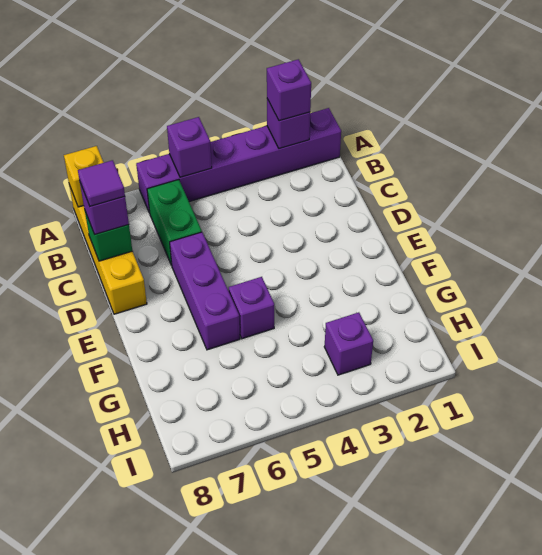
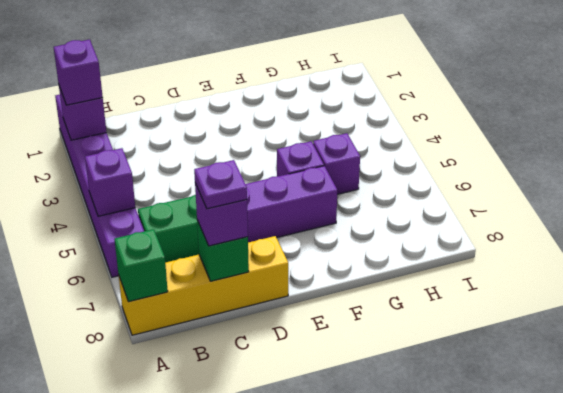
yellow brick A8 level 2 -> green brick A8 level 2
purple tile C8 level 4 -> purple plate C8 level 4
purple brick H3 level 1 -> purple brick G5 level 1

